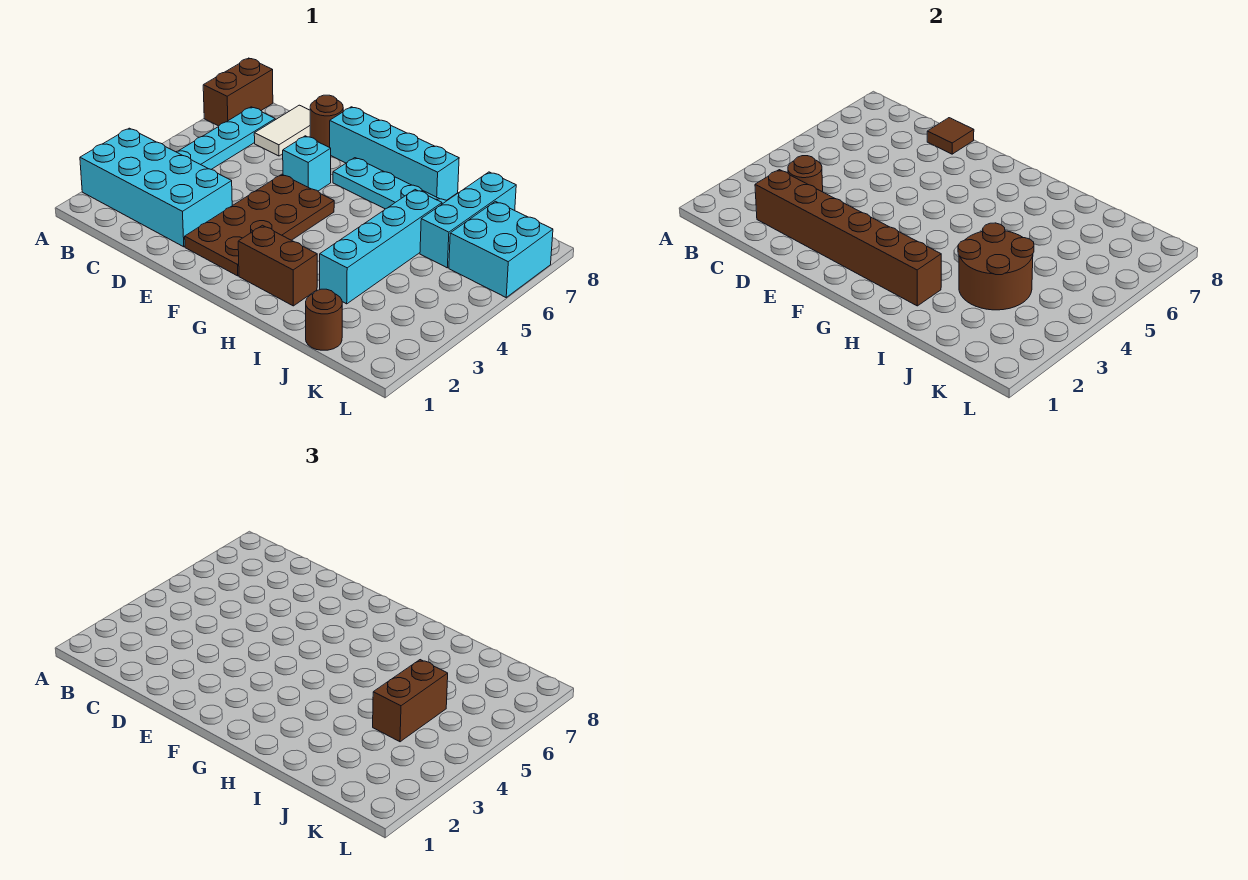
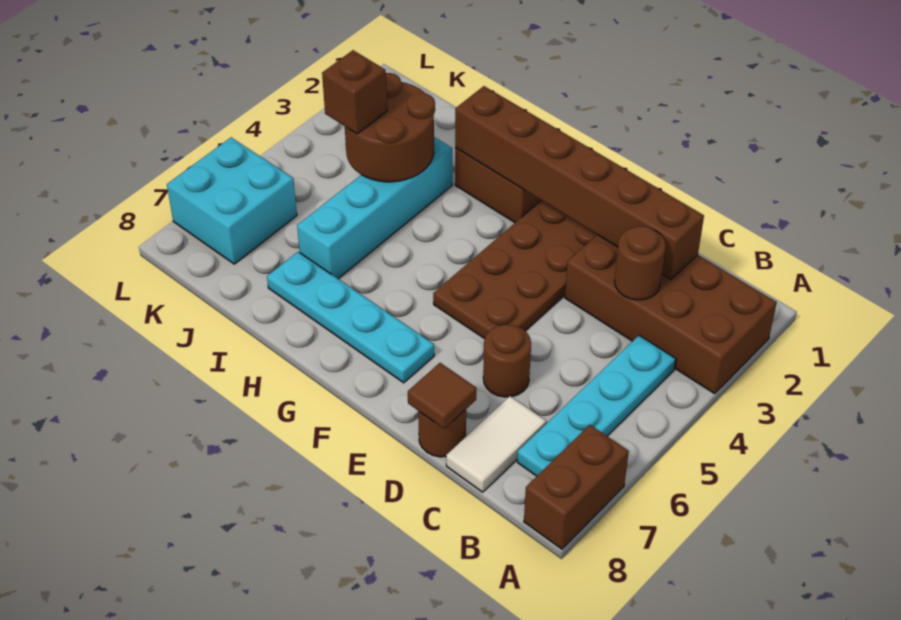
cyan brick A2:D3 level 1 -> brown brick A2:D3 level 1
cyan brick E6 level 1 -> none
cyan brick E8:H8 level 1 -> none
brown round brick J1 level 1 -> brown round brick D6 level 1
brown brick J4:J5 level 3 -> brown brick J4 level 3
cyan brick J6:J8 level 1 -> none

